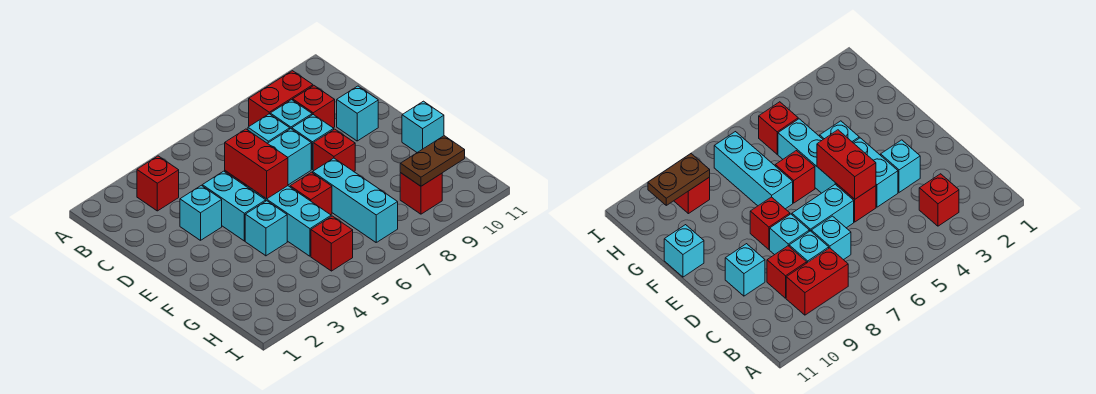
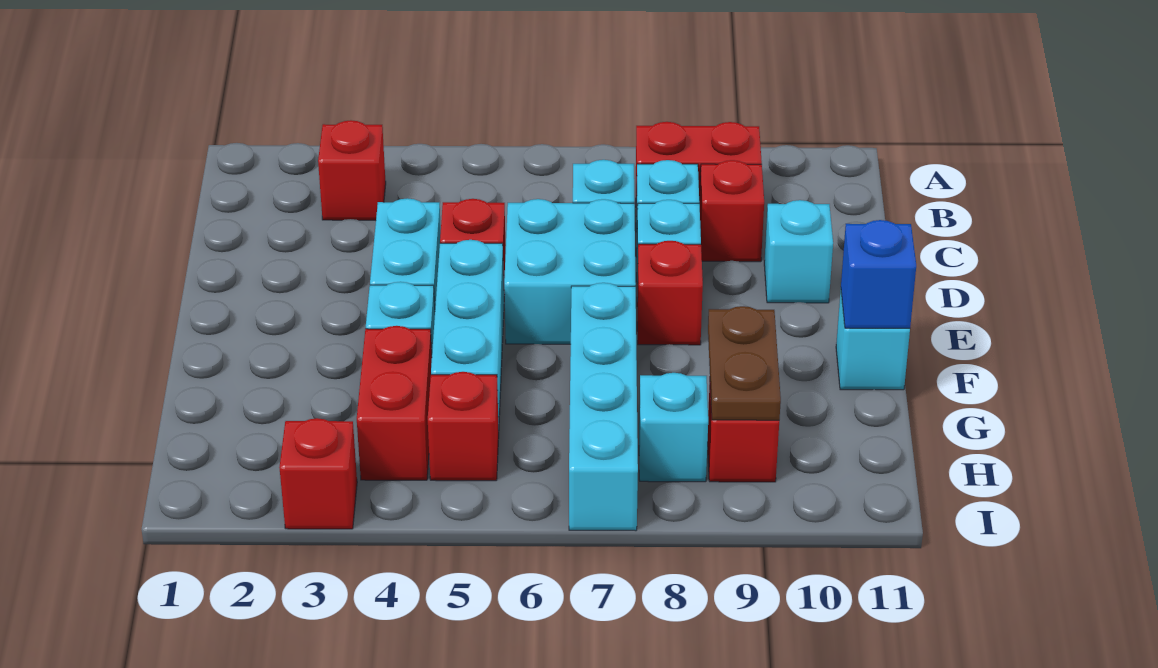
cyan brick D3 level 1 -> cyan brick H8 level 1
red brick D5:E5 level 2 -> red brick G4:H4 level 1
cyan brick D6:D7 level 1 -> cyan brick D6:E7 level 1
red brick F6 level 1 -> red brick I3 level 1
cyan brick F7:H7 level 1 -> cyan brick F7:I7 level 1
none -> blue brick F11 level 2
brown plate H9:H10 level 2 -> brown plate G9:H9 level 2

